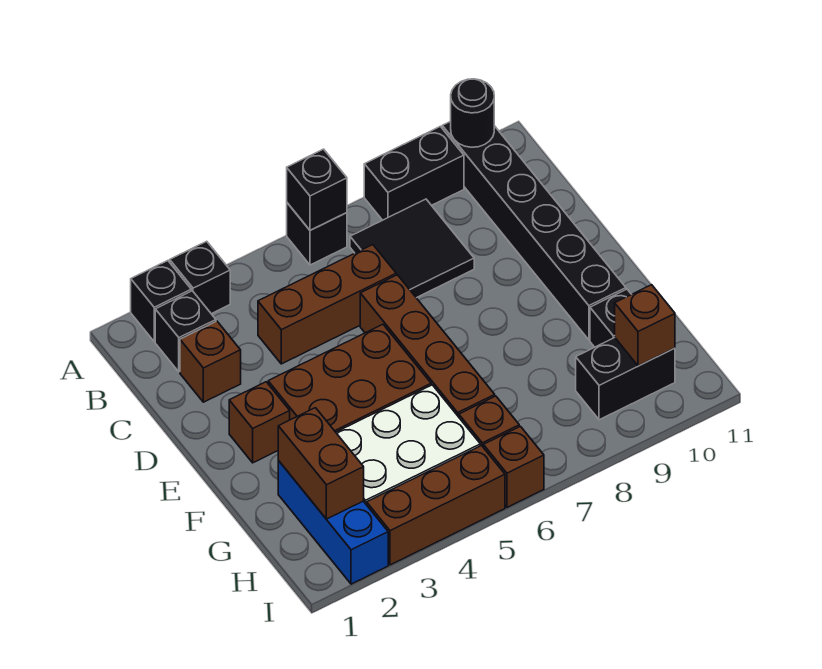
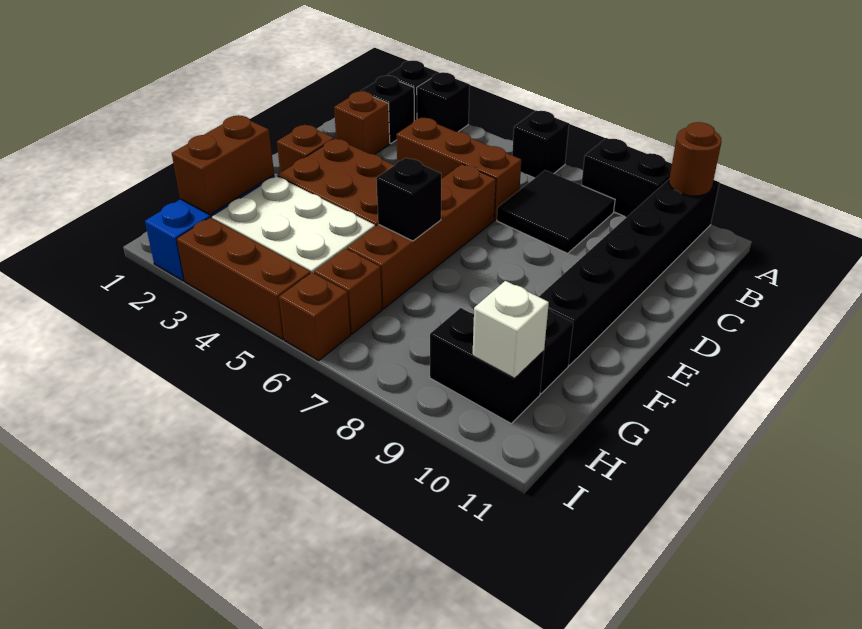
black brick A6 level 2 -> black brick F6 level 2
black round brick A10 level 2 -> brown round brick A10 level 2
brown brick H10 level 2 -> white brick H10 level 2

